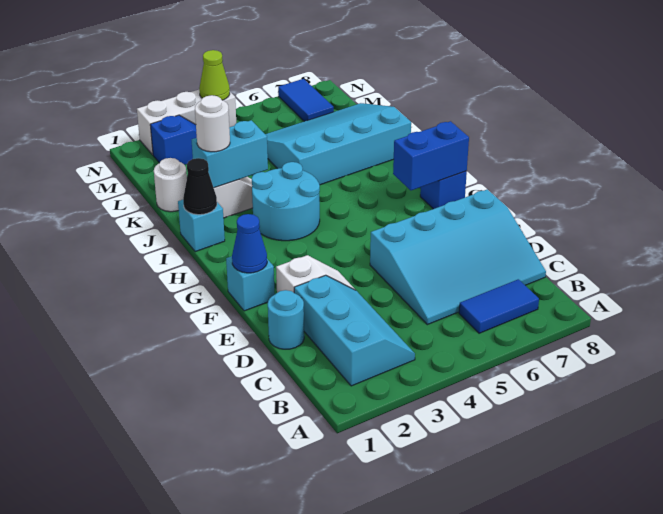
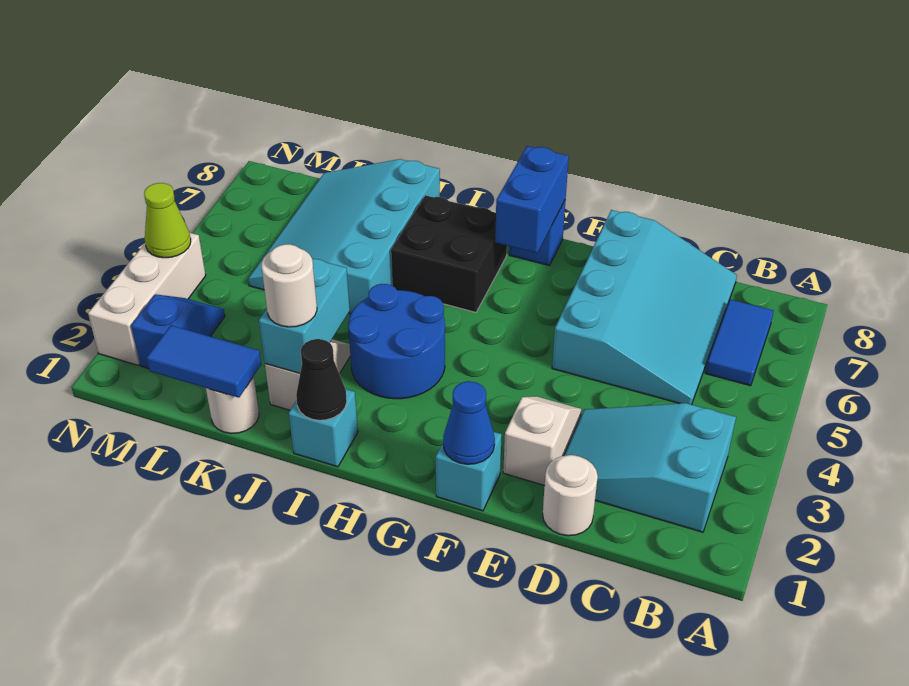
cyan slope B2:D3 level 1 top 2 -> cyan slope B2:D3 level 1 top B
cyan round brick D1 level 1 -> white round brick D1 level 1
cyan round brick H3:I4 level 1 -> blue round brick H3:I4 level 1
none -> black brick H6:I7 level 1
blue tile M7:N7 level 1 -> blue tile K1:L1 level 2

